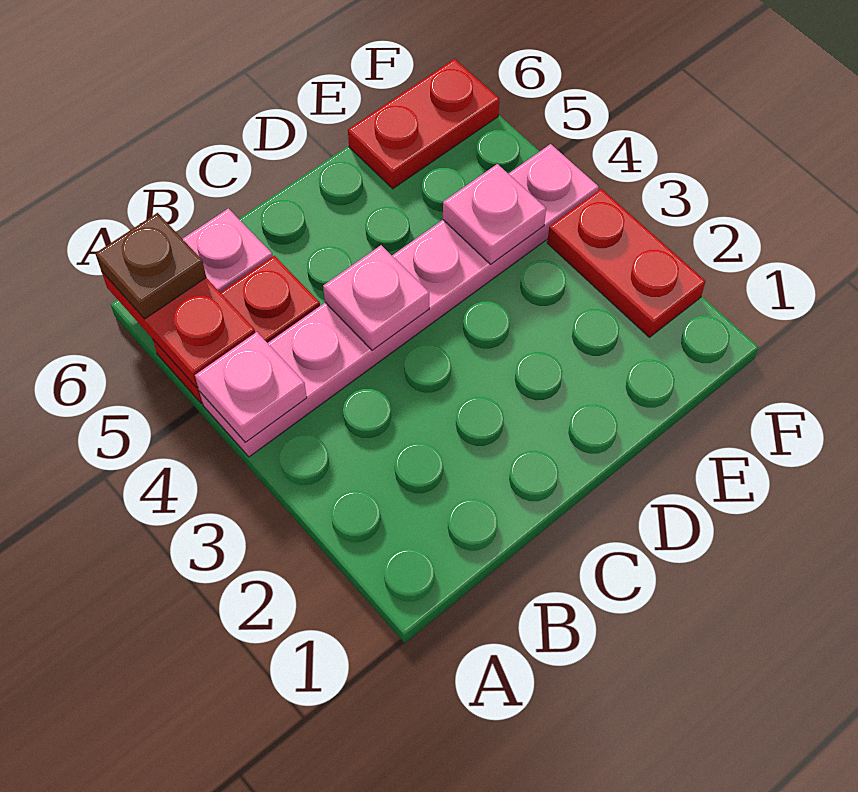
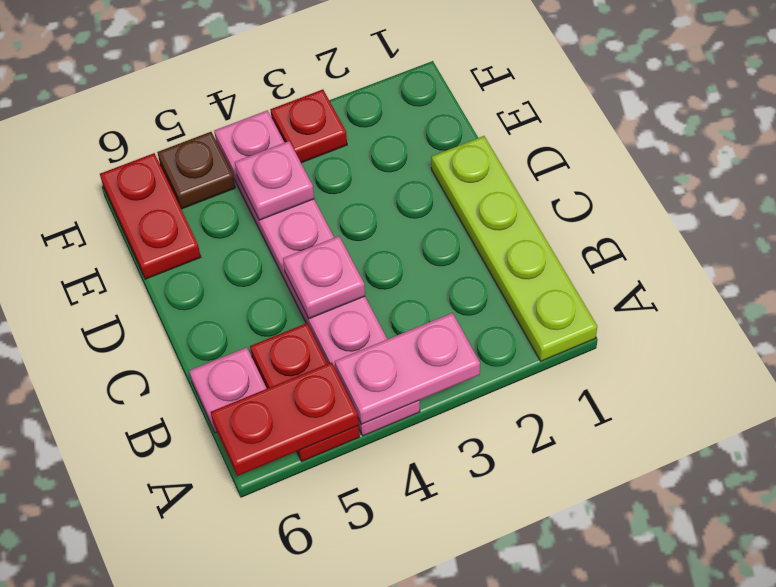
none -> lime plate A1:D1 level 1
pink plate A4 level 2 -> pink plate A3:A4 level 2
brown plate A6 level 3 -> brown plate F5 level 1
red plate F2:F3 level 1 -> red plate F3 level 1

